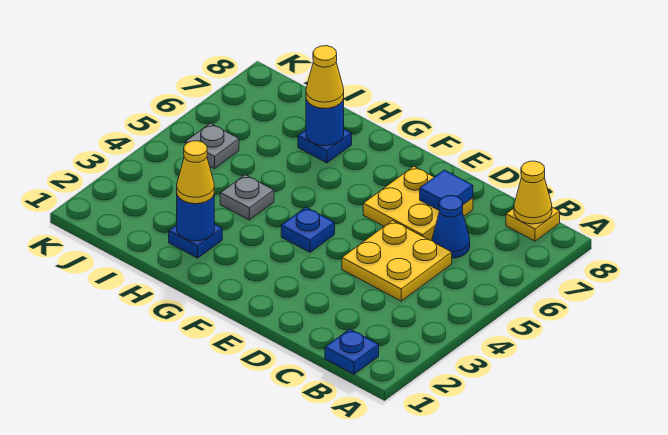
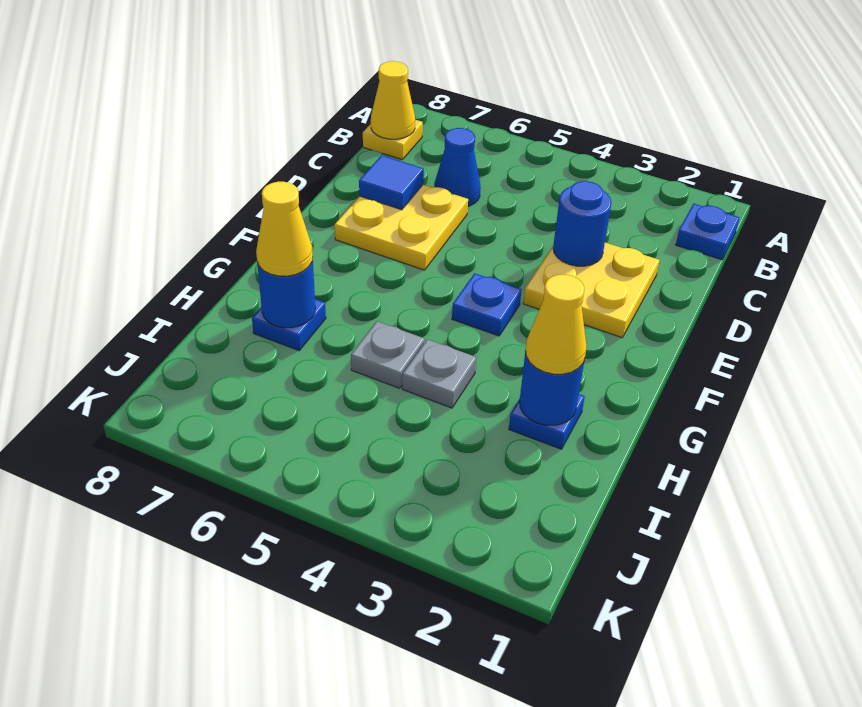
yellow plate C4:D5 level 1 -> yellow plate D2:E3 level 1
none -> blue round brick D3 level 2
grey plate J5 level 1 -> grey plate H5 level 1

